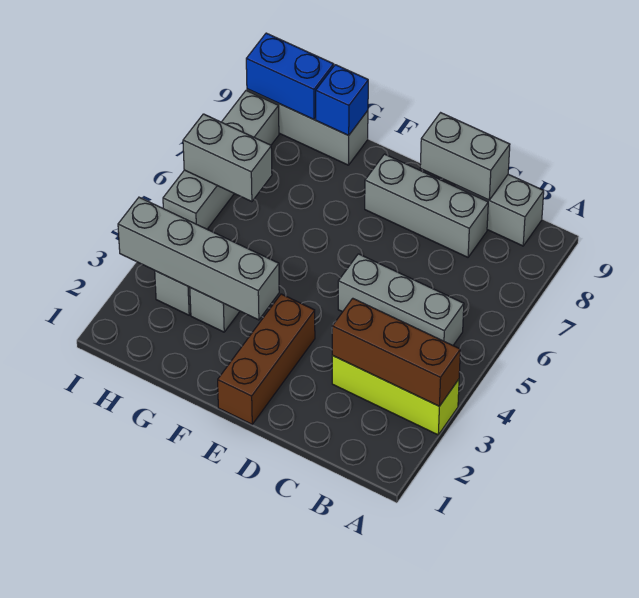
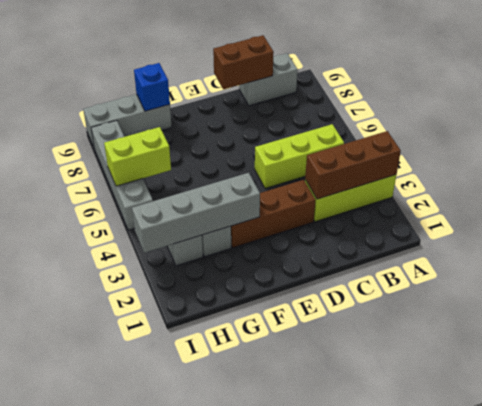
grey brick B5:D5 level 1 -> lime brick B5:D5 level 1
grey brick C8:E8 level 1 -> none
grey brick C9:D9 level 2 -> brown brick C9:D9 level 2
brown brick E1:E3 level 1 -> brown brick D3:F3 level 1
grey brick H6:I6 level 2 -> lime brick H6:I6 level 2
blue brick H9:I9 level 2 -> none

